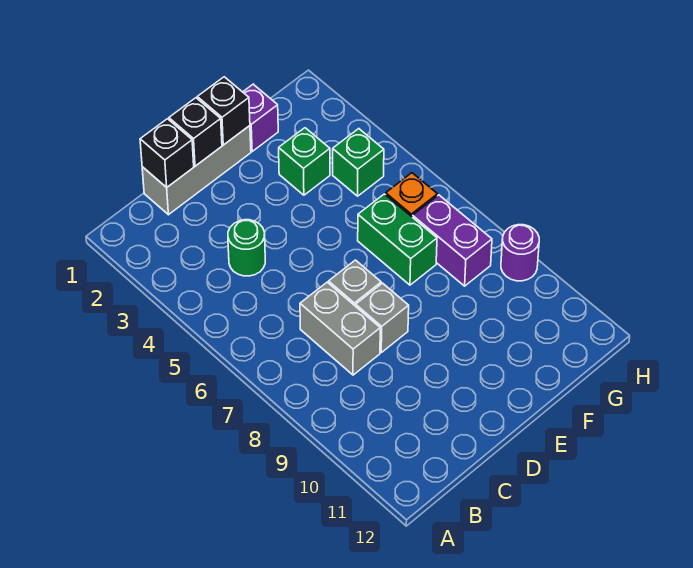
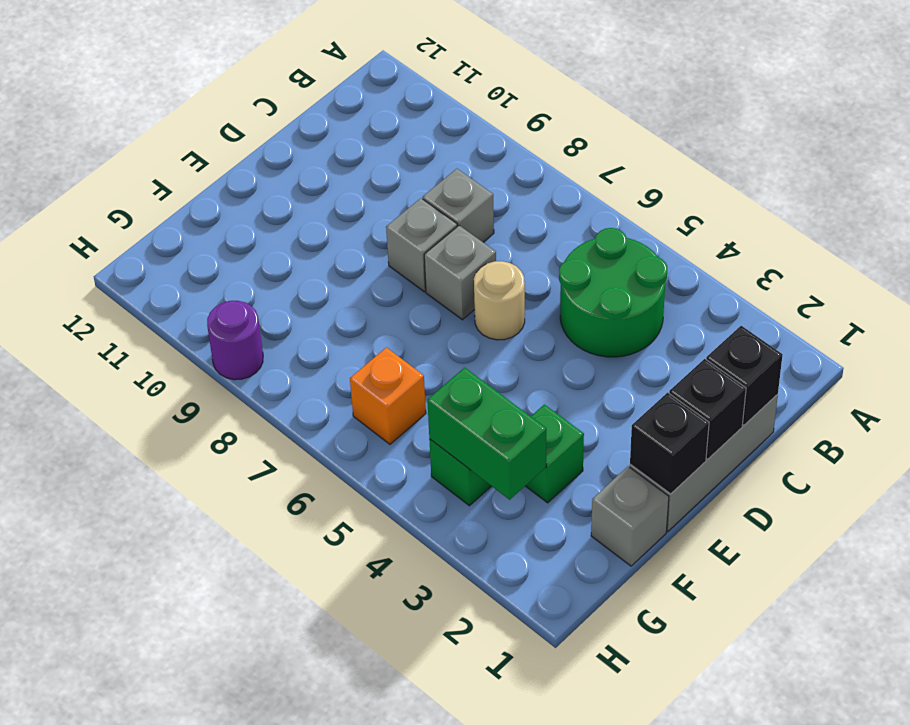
green round brick C4 level 1 -> green round brick B4:C5 level 1
grey brick C7:C8 level 1 -> grey brick C8 level 1
none -> tan round brick D6 level 1
purple brick F1 level 1 -> grey brick F1 level 1
green brick F6:F7 level 1 -> green brick G3:G4 level 2
purple brick G7:G8 level 1 -> none

